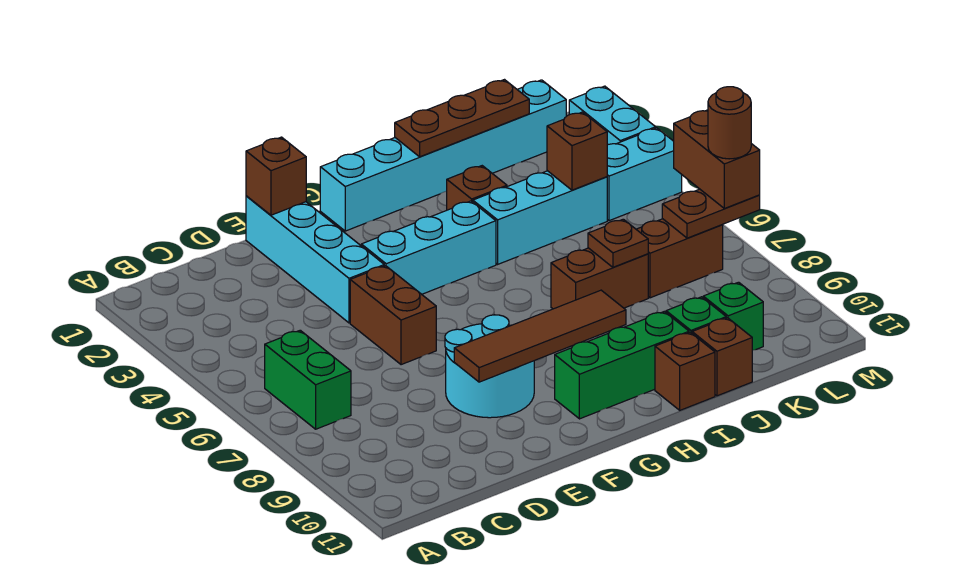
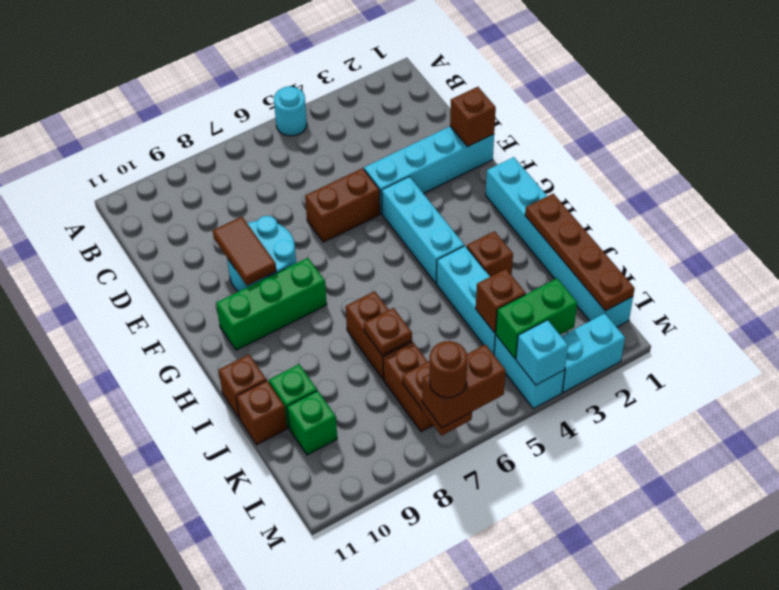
none -> cyan round brick A5 level 1
green brick B6:B7 level 1 -> green brick L3:L4 level 2
brown tile E9:H9 level 2 -> brown tile E9:F9 level 2
green brick G10:I10 level 1 -> green brick G8:G10 level 1
brown plate I1:K1 level 2 -> brown plate I1:L1 level 2
none -> cyan brick M4 level 2

